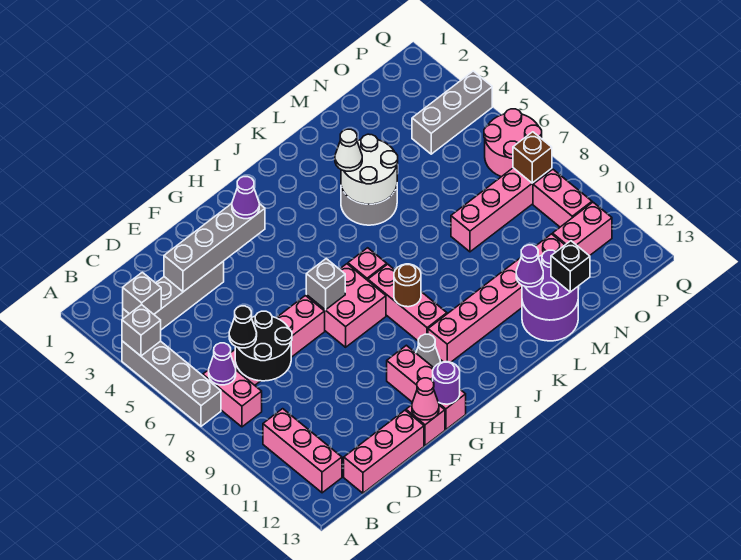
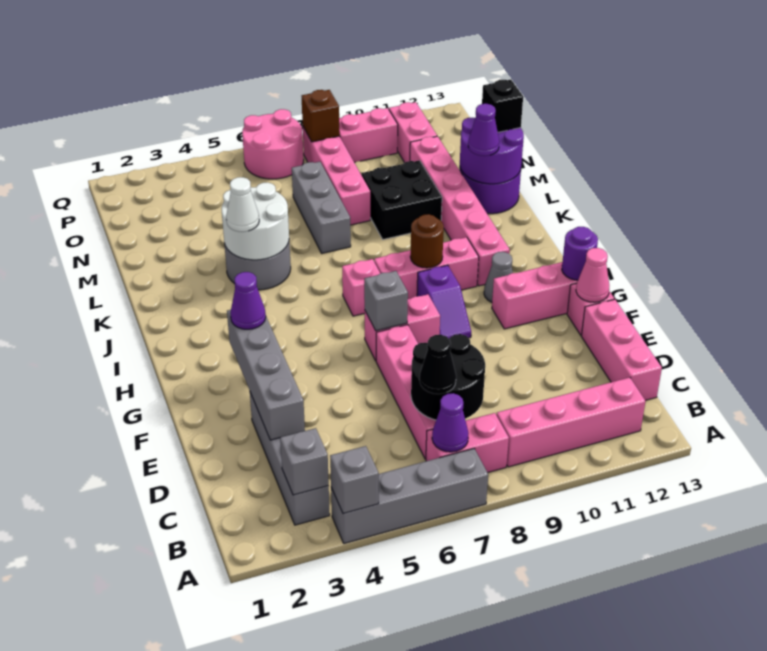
pink brick B10:B12 level 1 -> pink brick B9:B12 level 1
pink brick G7:H8 level 1 -> pink brick G7:G8 level 1
none -> purple slope G9:H9 level 1 top H
none -> black brick L9:M10 level 1
grey brick O4:Q4 level 1 -> grey brick L7:N7 level 1

